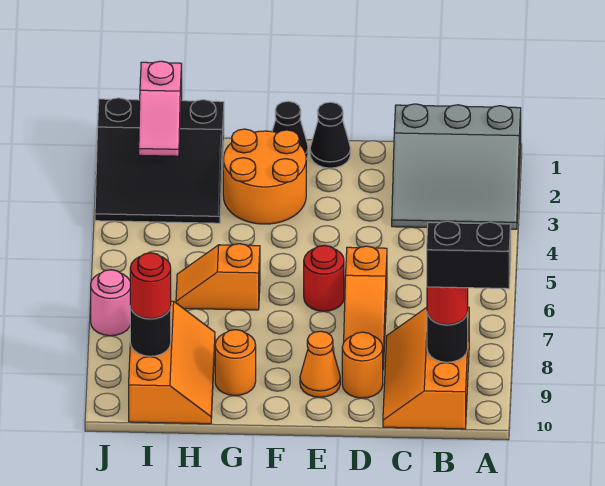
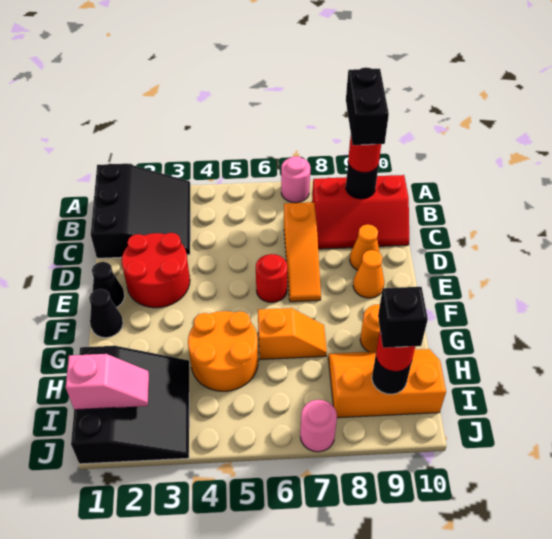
grey slope A1:C3 level 1 top 1 -> black slope A1:C3 level 1 top 1
none -> pink round brick A7 level 1
orange slope B8:C10 level 1 top B -> red slope B8:C10 level 1 top B
none -> red round brick D2:E3 level 1
orange slope D6:D8 level 1 top 6 -> orange slope C7:E7 level 1 top C
orange round brick D9 level 1 -> orange cone D9 level 1
orange round brick F2:G3 level 1 -> orange round brick G4:H5 level 1
orange slope G6:H6 level 1 top G -> orange slope G6:G7 level 1 top 6
none -> black brick I9 level 4

